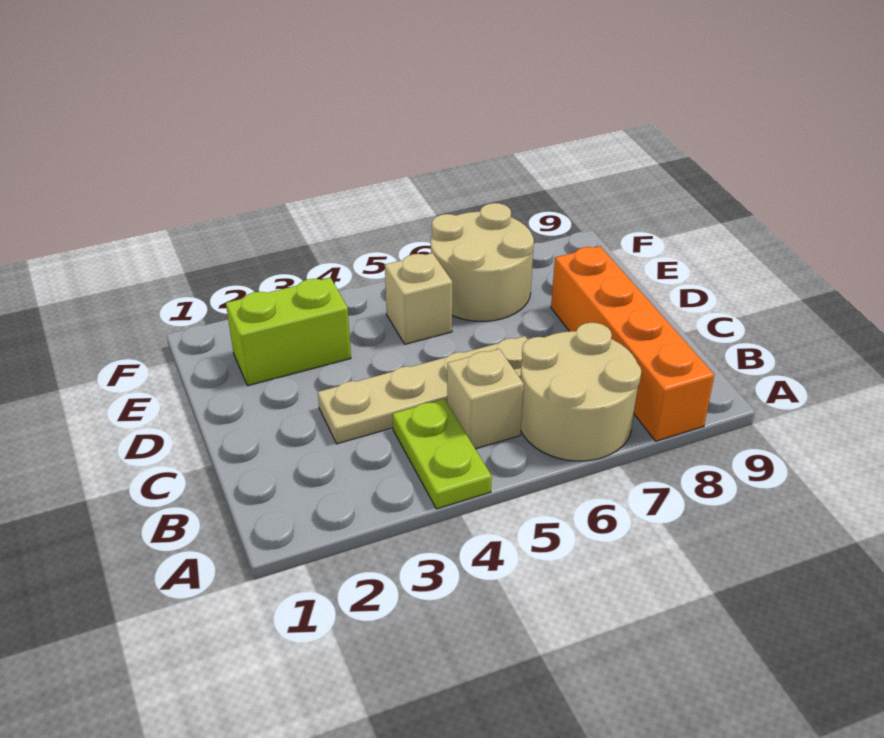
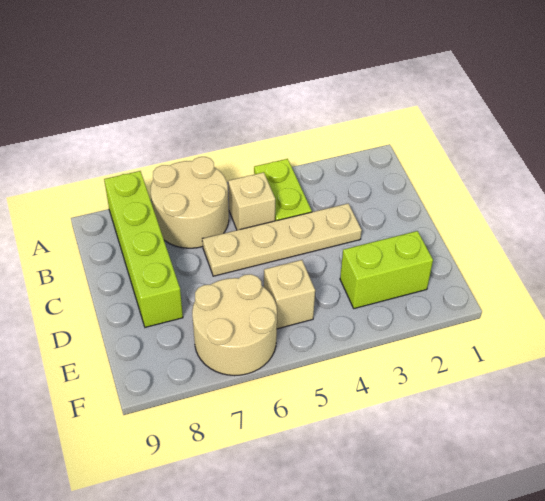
orange brick A8:D8 level 1 -> lime brick A8:D8 level 1

